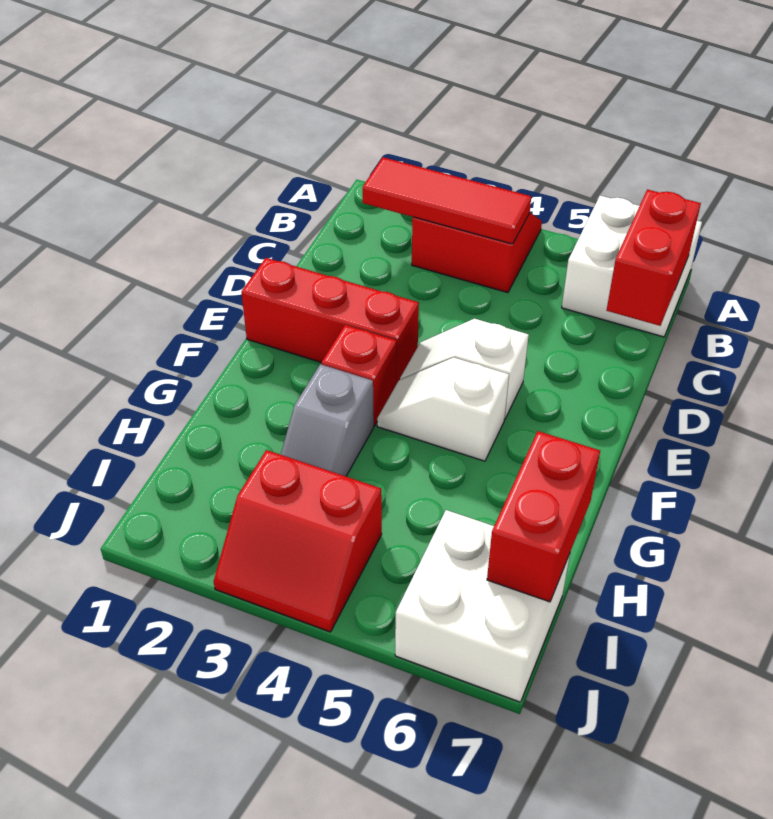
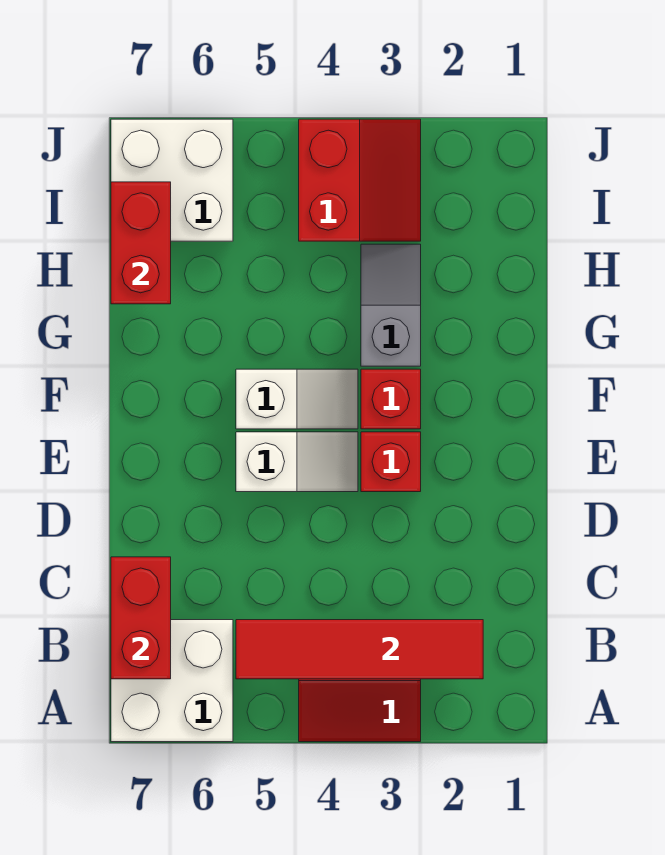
red tile B2:B4 level 2 -> red tile B2:B5 level 2
red brick E1:E3 level 1 -> red brick E3 level 1
red slope I3:J4 level 1 top I -> red slope I3:J4 level 1 top 4

